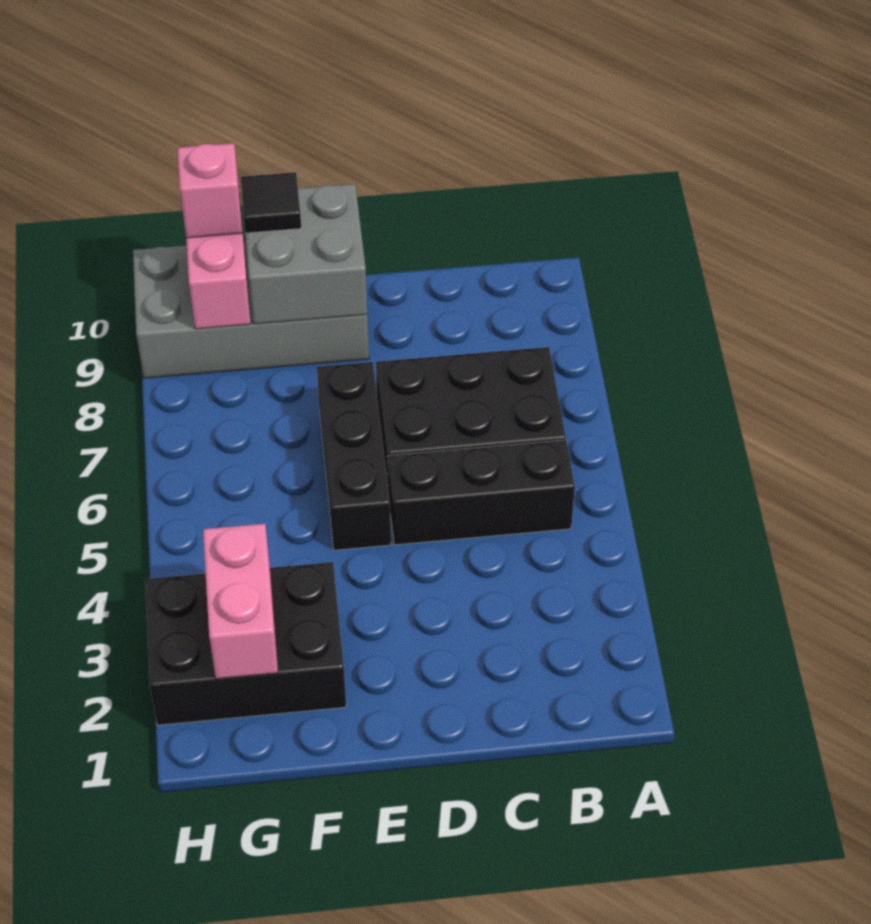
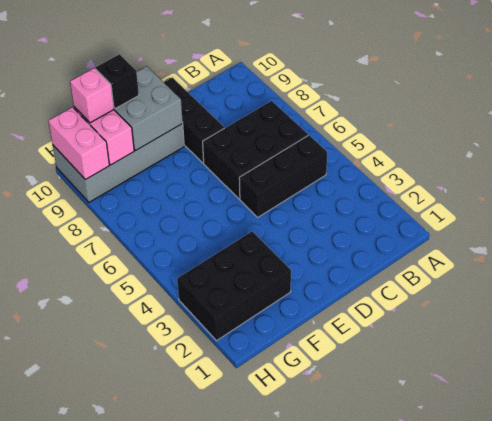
black brick E5:E7 level 1 -> black brick D8:D10 level 1
black tile F10 level 3 -> black brick F10 level 3
pink brick G2:G3 level 2 -> pink brick H9:H10 level 2

